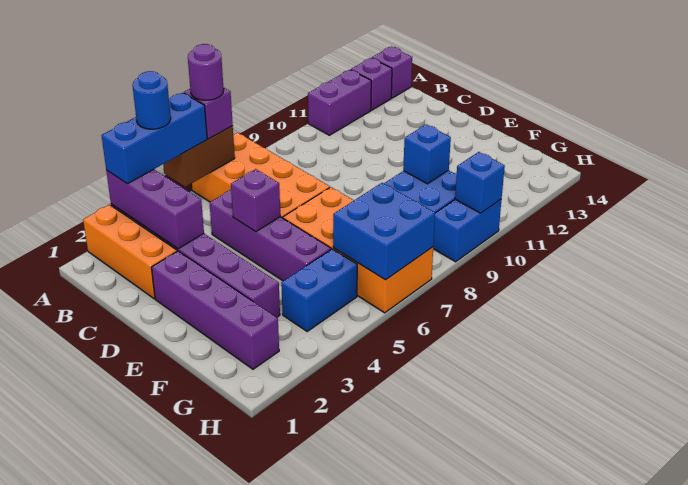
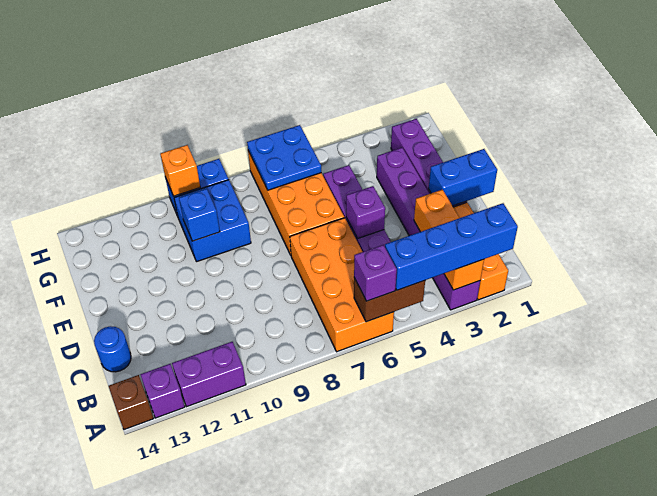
purple brick A3:C3 level 2 -> orange brick A3:C3 level 2
blue brick A3:A5 level 3 -> blue brick A2:A5 level 3
blue round brick A4 level 4 -> blue round brick C14 level 1
purple round brick A6 level 4 -> none
purple brick A14 level 1 -> brown brick A14 level 1
blue brick G4:G5 level 1 -> blue brick D1:D2 level 2
blue brick G6:H7 level 2 -> blue plate G6:H7 level 2
blue brick H10 level 2 -> orange brick H10 level 2

